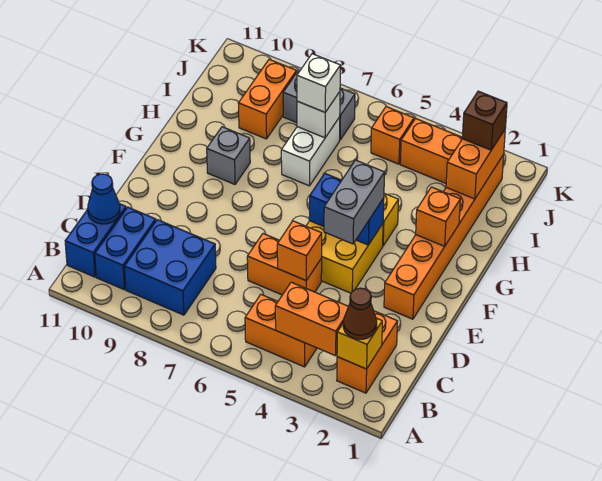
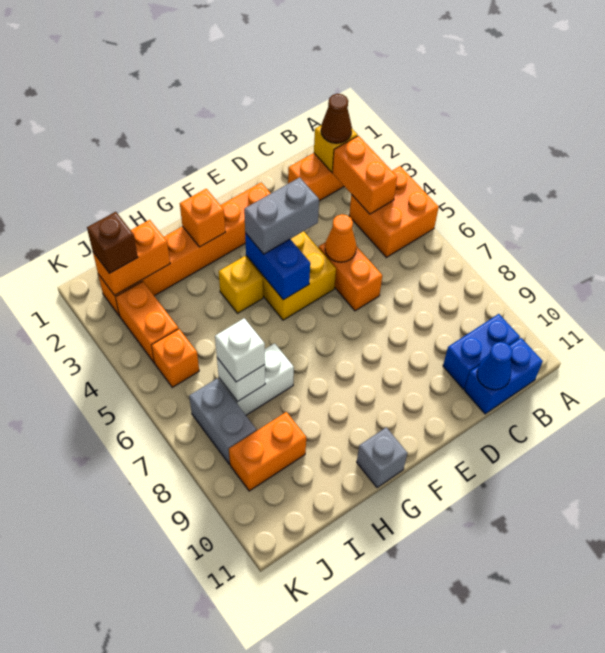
orange brick B4:B5 level 1 -> orange brick A4:B5 level 1
blue brick B8:C9 level 1 -> none
orange brick D5 level 2 -> orange cone D5 level 2
grey brick G9 level 1 -> grey brick G11 level 1

